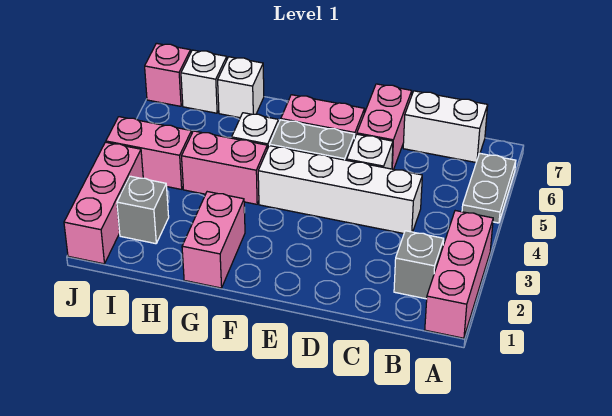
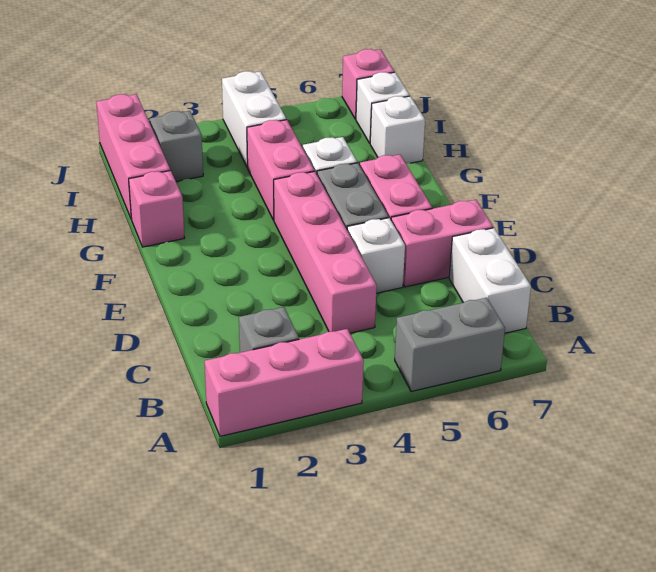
grey plate A5:A6 level 1 -> grey brick A5:A6 level 1
white brick C4:F4 level 1 -> pink brick C4:F4 level 1
pink brick G1:G2 level 1 -> pink brick G1 level 1
pink brick I4:J4 level 1 -> white brick I4:J4 level 1
pink brick J1:J3 level 1 -> pink brick H1:J1 level 1

